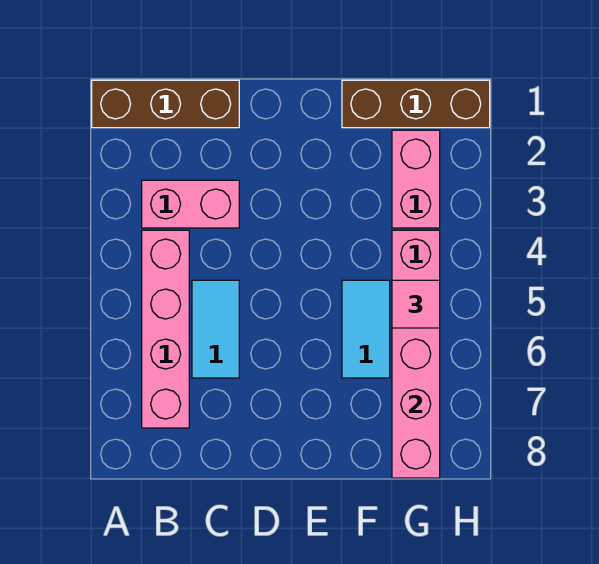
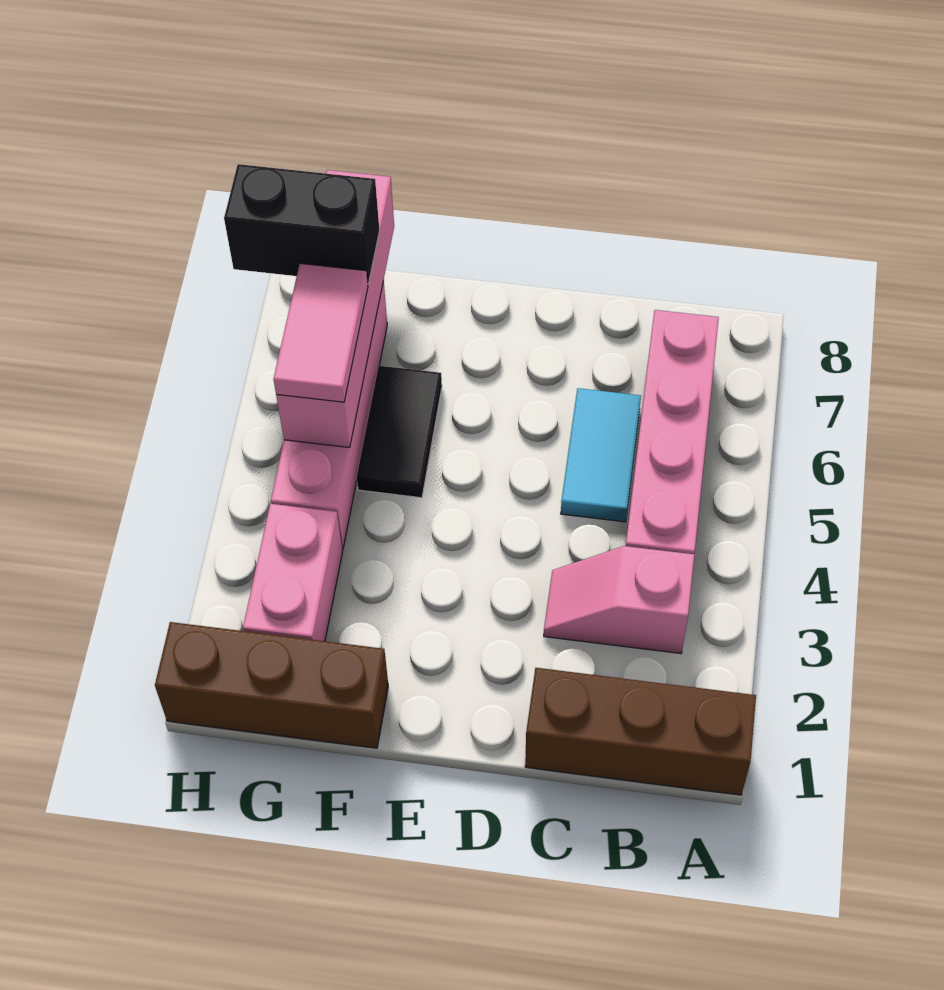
pink brick B3:C3 level 1 -> pink slope B3:C3 level 1 top B
cyan tile F5:F6 level 1 -> black tile F5:F6 level 1
pink tile G5 level 3 -> pink tile G5:G6 level 3
none -> black brick G7:H7 level 3

